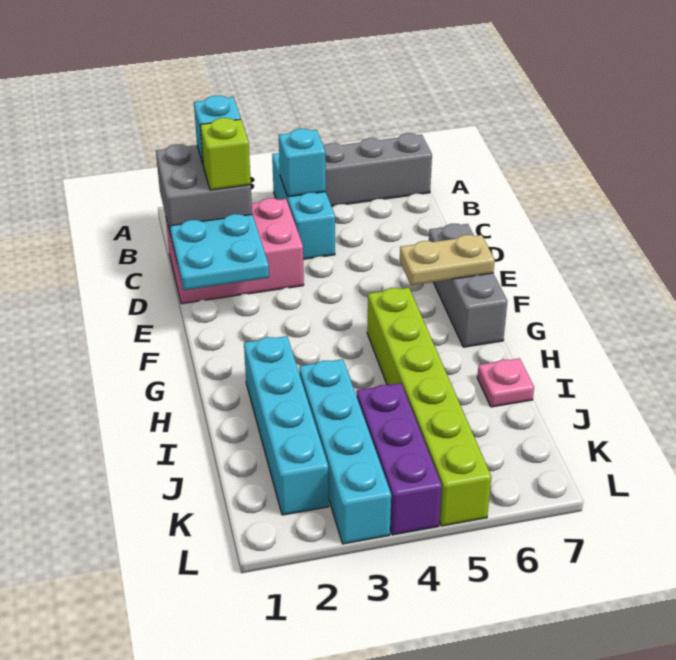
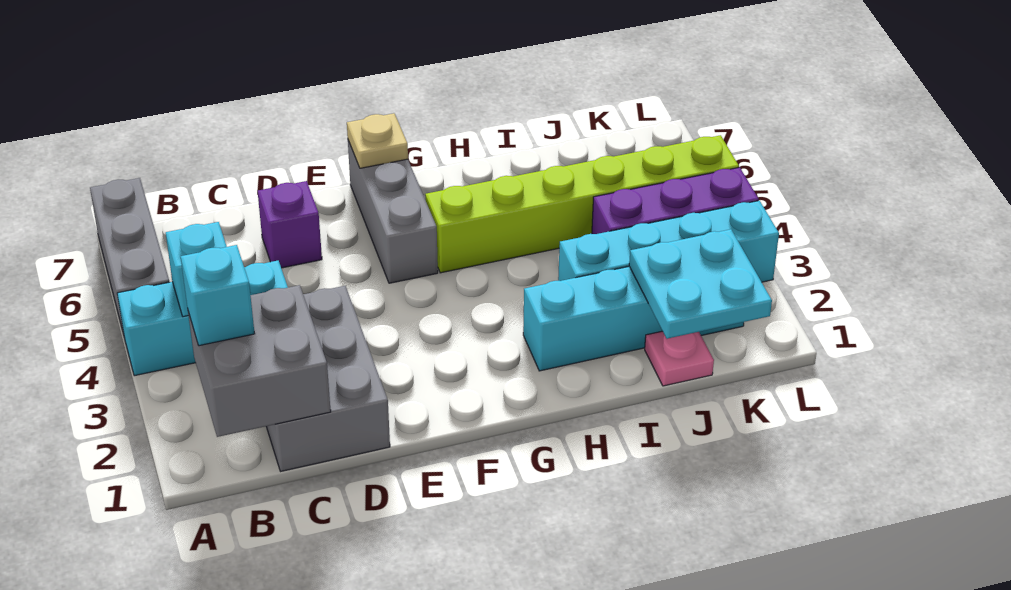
pink brick C1:D3 level 1 -> grey brick C1:D3 level 1
lime brick C2 level 3 -> none
cyan plate D1:E2 level 2 -> cyan plate J1:K2 level 2
none -> purple brick D6 level 1
grey brick E7:G7 level 1 -> grey brick F5:F7 level 1
tan plate F6:F7 level 2 -> tan plate F7 level 2
pink plate I7 level 1 -> pink plate J1 level 1

